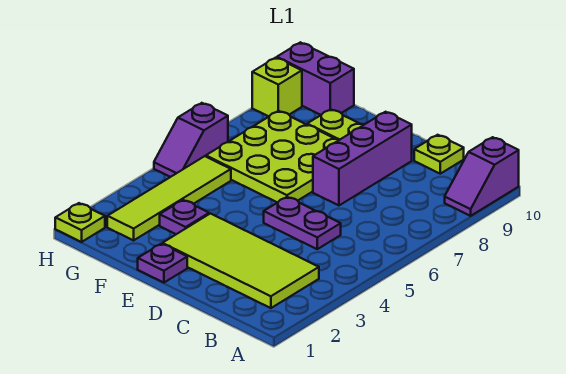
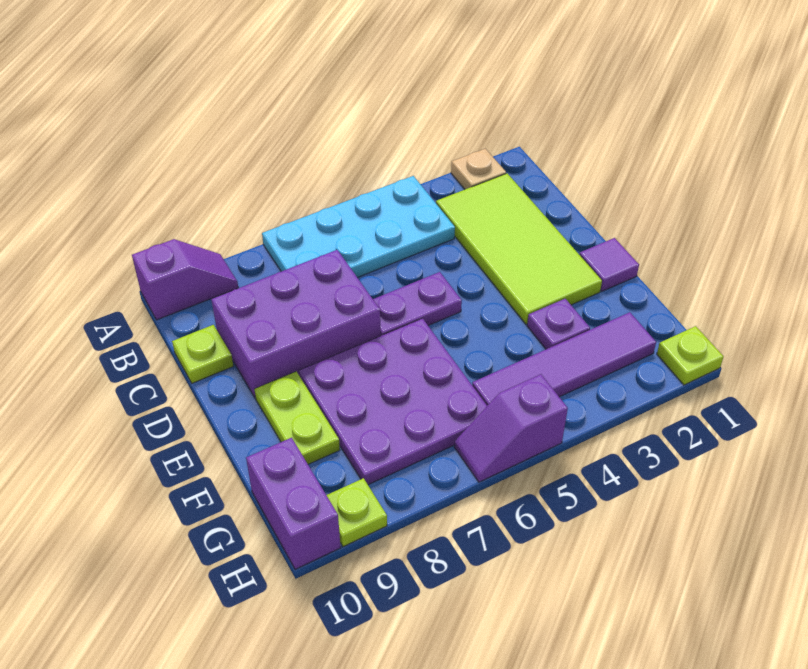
none -> tan plate A2 level 1
none -> cyan plate A4:B7 level 1
purple plate C5:D5 level 1 -> purple plate D5:D6 level 1
purple brick D7:D9 level 1 -> purple brick C7:D9 level 1
purple plate E1 level 1 -> purple tile E1 level 1
lime plate E6:G8 level 1 -> purple plate E6:G8 level 1
lime tile G2:G5 level 1 -> purple tile G2:G5 level 1
purple slope H5:H6 level 1 top 6 -> purple slope H5:H6 level 1 top 5
lime brick H9 level 1 -> lime plate H9 level 1

